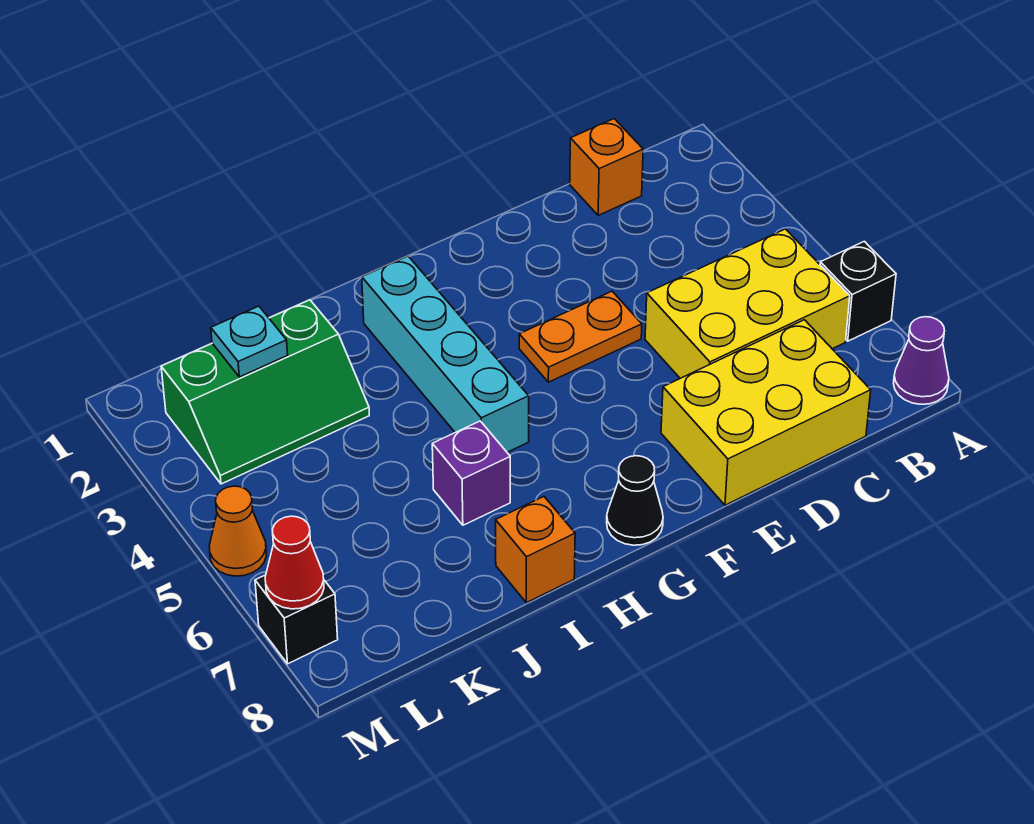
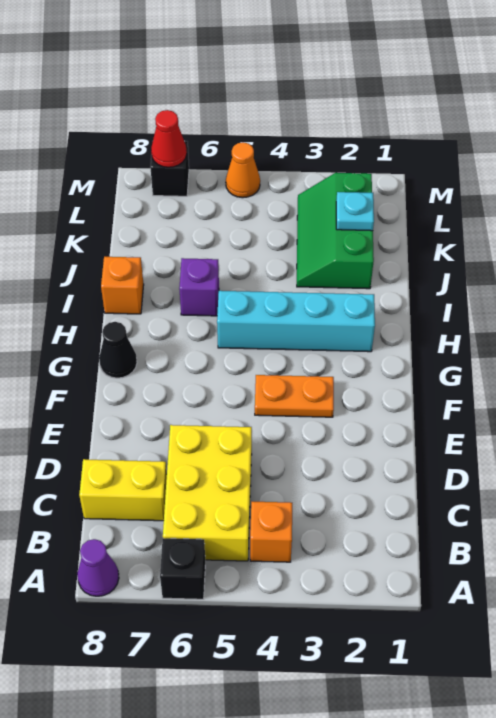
orange brick C1 level 1 -> orange brick B4 level 1
yellow brick C7:E8 level 1 -> yellow brick C7:C8 level 1
orange plate E4:F4 level 1 -> orange plate F3:F4 level 1

